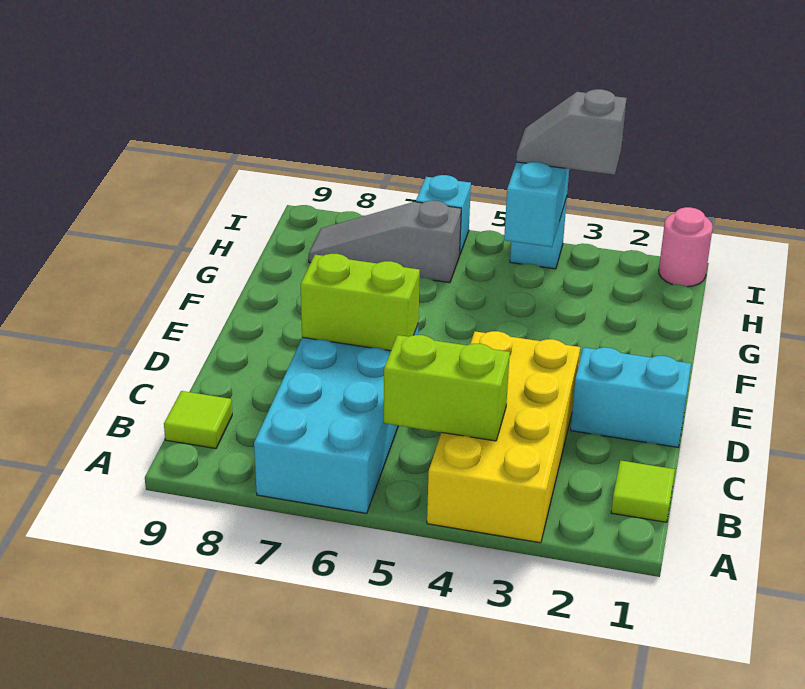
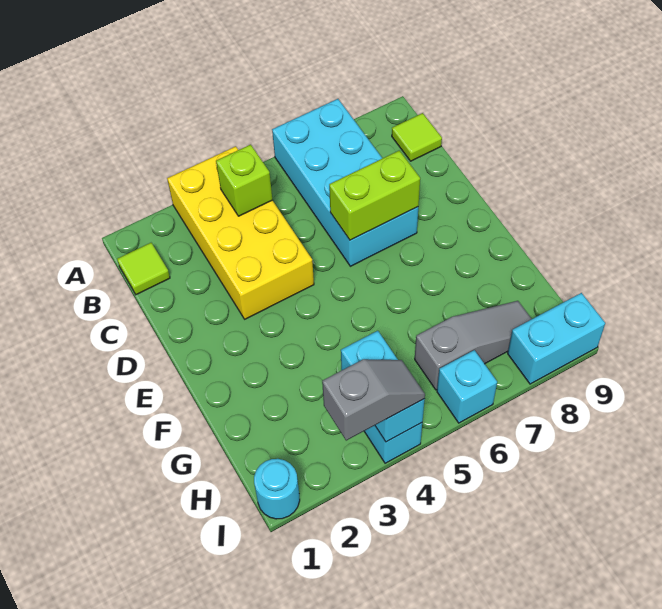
lime brick B4:B5 level 2 -> lime brick B4 level 2
cyan brick D1:D2 level 1 -> cyan brick I8:I9 level 1
pink round brick I1 level 1 -> cyan round brick I1 level 1

